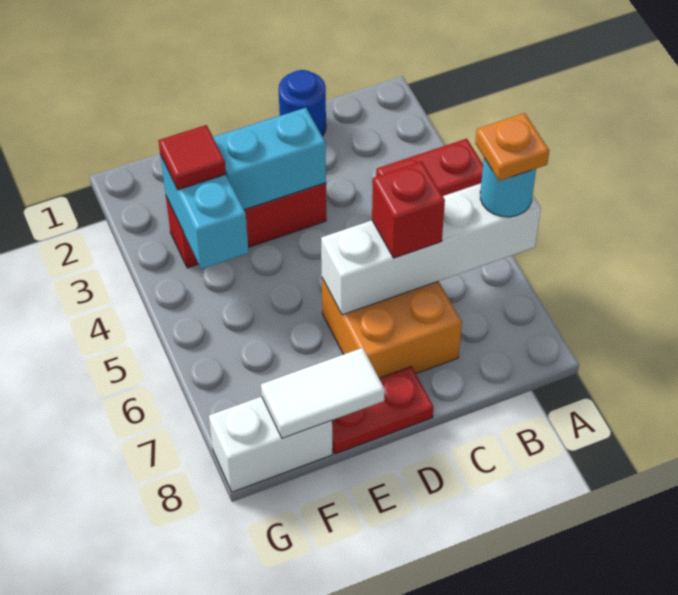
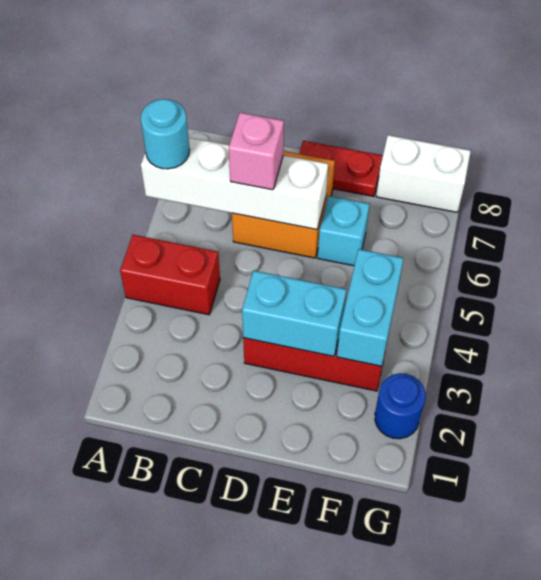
orange plate A6 level 4 -> none
blue round brick C1 level 1 -> blue round brick G2 level 1
red brick C6 level 3 -> pink brick C6 level 3
none -> cyan brick E6 level 1
white tile E8:F8 level 2 -> none
red tile F3 level 3 -> none

